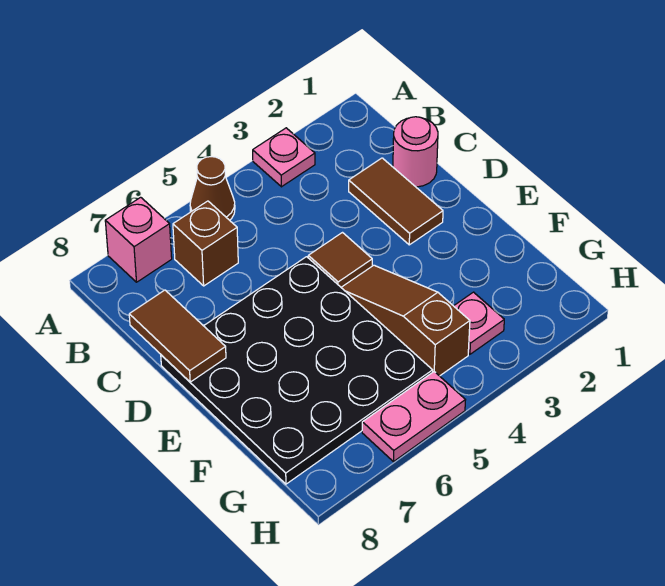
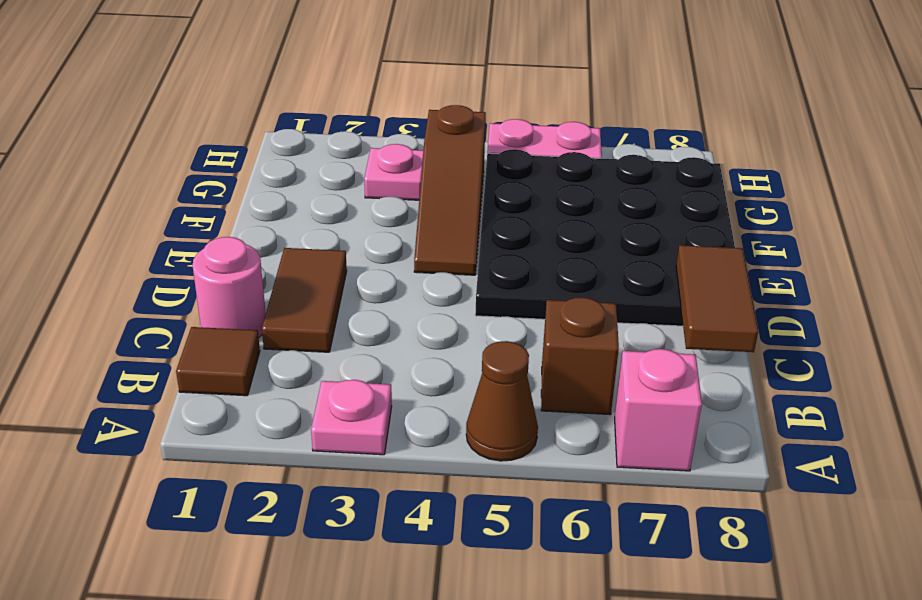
brown tile D4 level 1 -> brown tile B1 level 1

